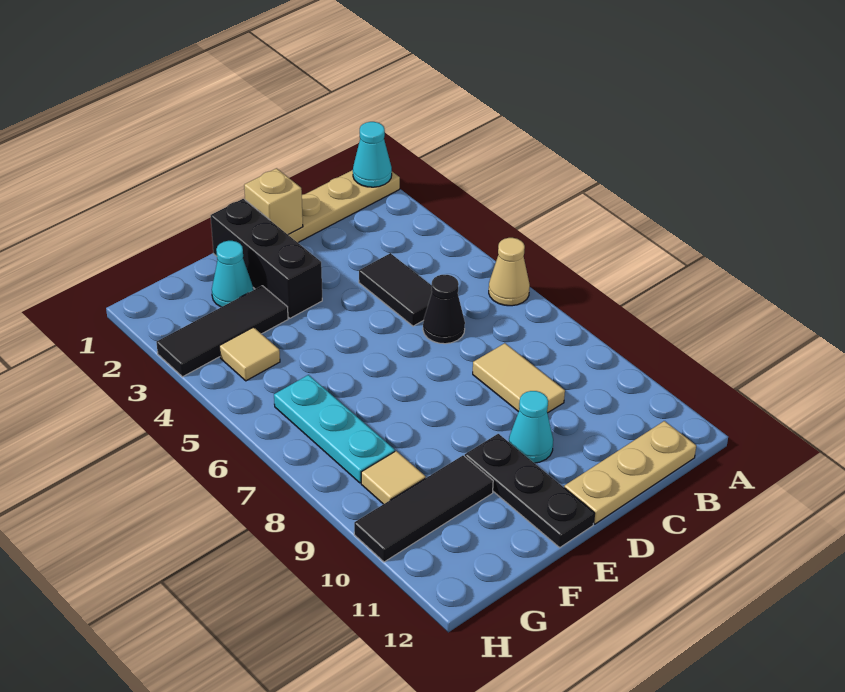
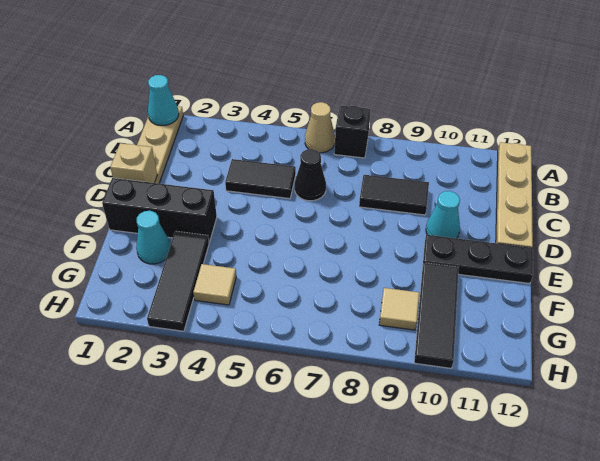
none -> black brick A7 level 1
tan plate B12:D12 level 1 -> tan plate A12:D12 level 1
tan tile C8:C9 level 1 -> black tile C8:C9 level 1
cyan plate G6:G8 level 1 -> none

